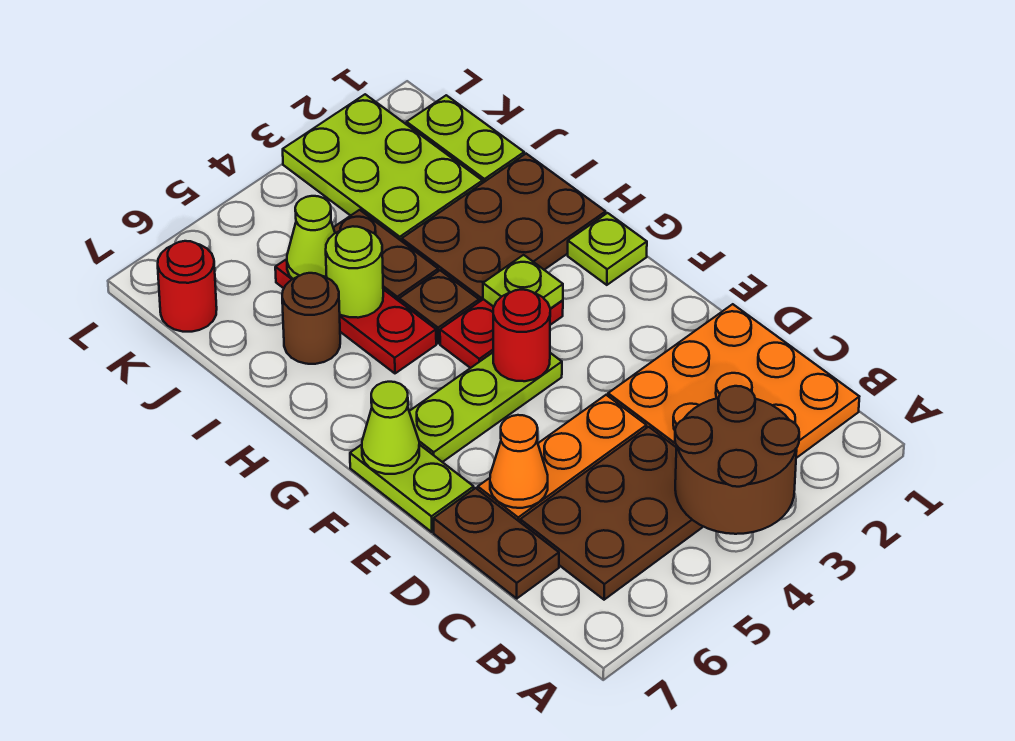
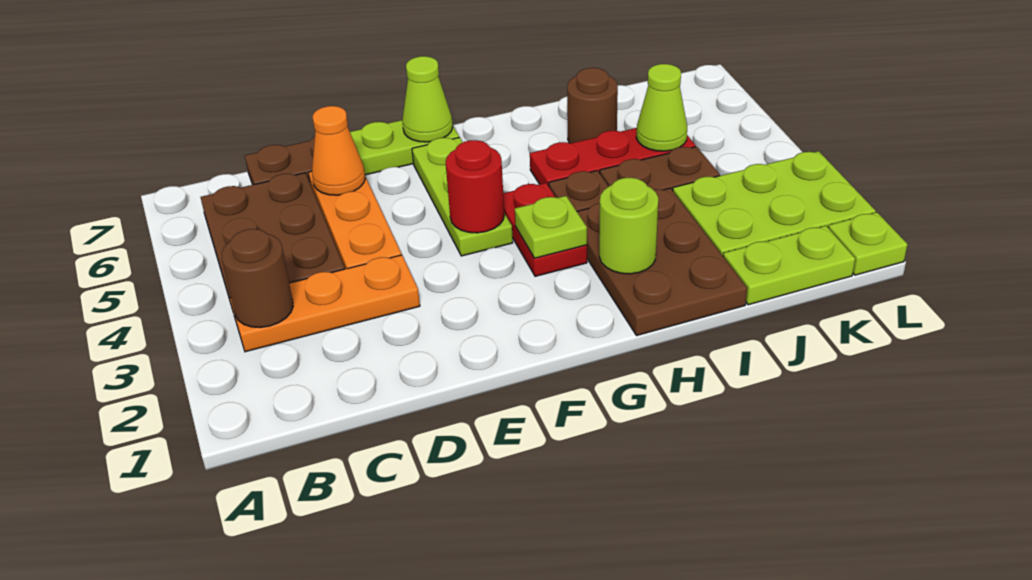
brown round brick A3:B4 level 2 -> brown round brick B3 level 2
orange plate B1:D3 level 1 -> orange plate B3:D3 level 1
lime plate G1 level 1 -> lime plate L1 level 1
lime round brick I5 level 2 -> lime round brick H2 level 2
red round brick K7 level 1 -> none

